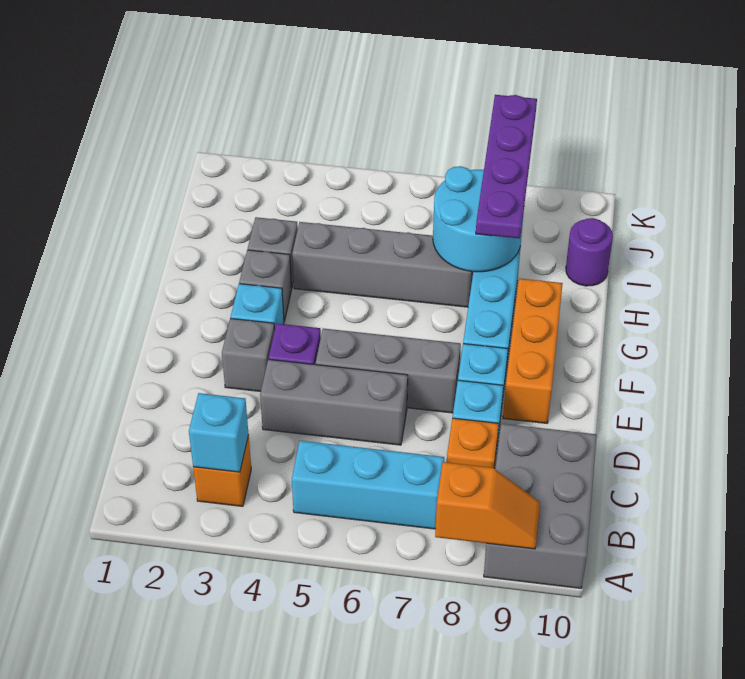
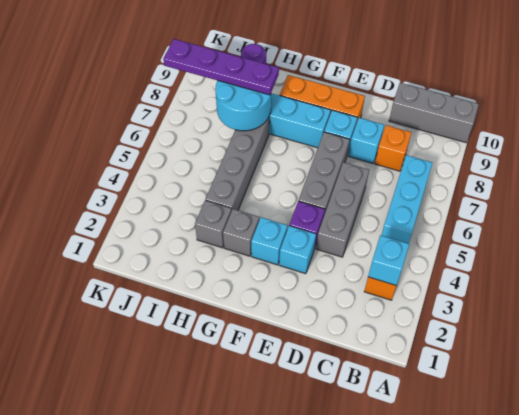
orange slope A8:A9 level 2 top 8 -> none
grey brick A9:C10 level 1 -> grey brick A10:C10 level 1
grey brick E3 level 1 -> cyan brick E3 level 1

